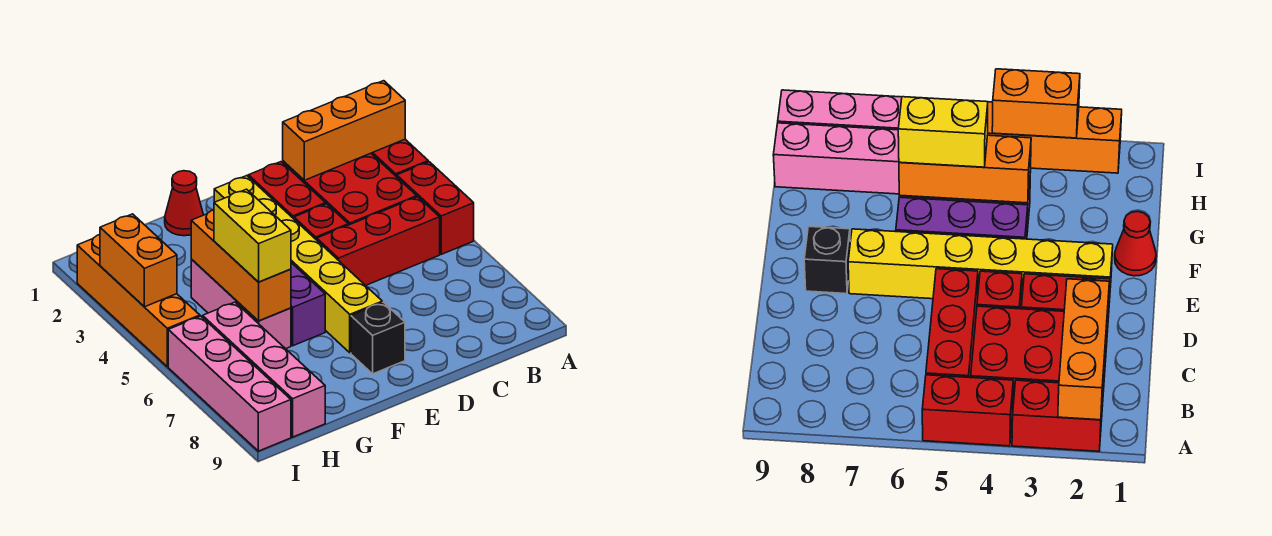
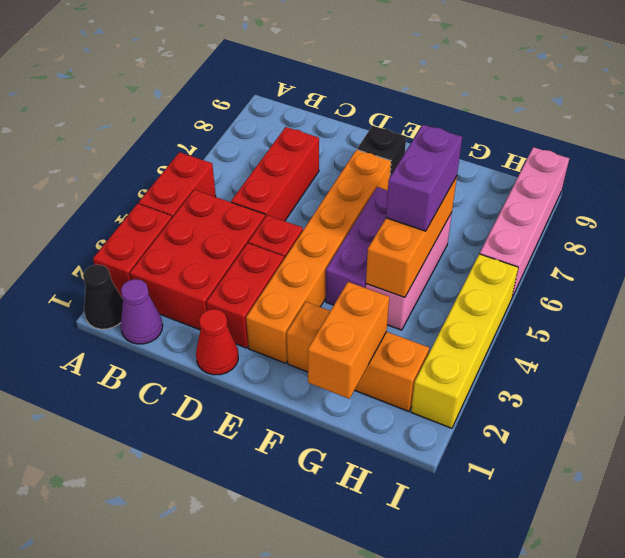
none -> black cone A1 level 1
orange brick A2:C2 level 2 -> orange brick F2:H2 level 1
none -> purple cone B1 level 1
red brick B5:D5 level 1 -> red brick C5:C7 level 1
yellow brick E2:E7 level 1 -> orange brick E2:E7 level 1
red cone F1 level 1 -> red cone D1 level 1
yellow brick G5:G6 level 3 -> purple brick G5:G6 level 3
pink brick H6:H9 level 1 -> none
orange brick I2:I5 level 1 -> yellow brick I2:I5 level 1
orange brick I3:I4 level 2 -> orange brick G1:G2 level 2

